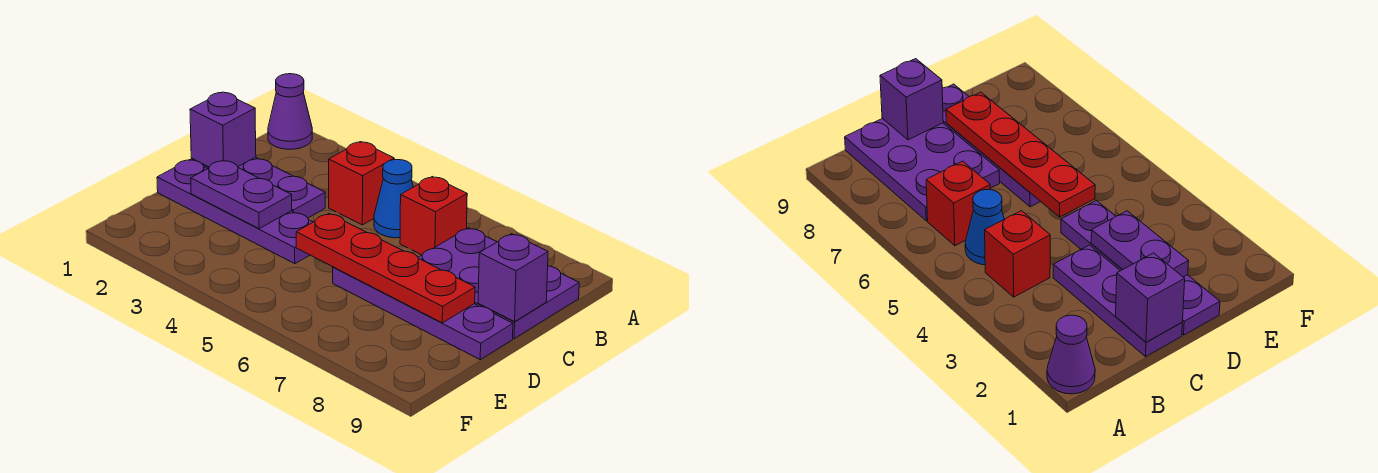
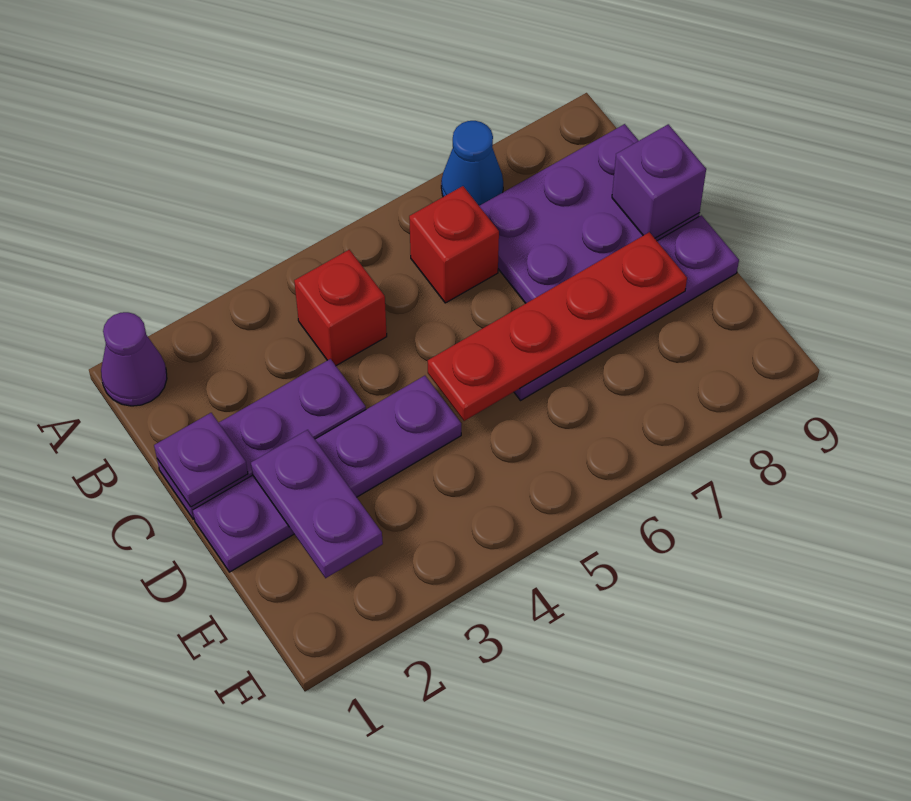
blue cone B5 level 1 -> blue cone A7 level 1
purple brick C1 level 2 -> purple plate C1 level 2
purple plate D2:D3 level 2 -> purple plate D2:E2 level 2

